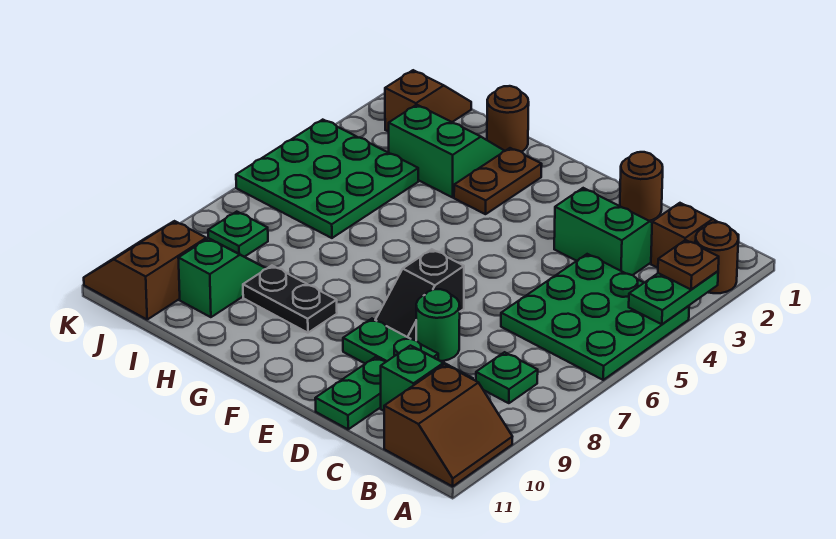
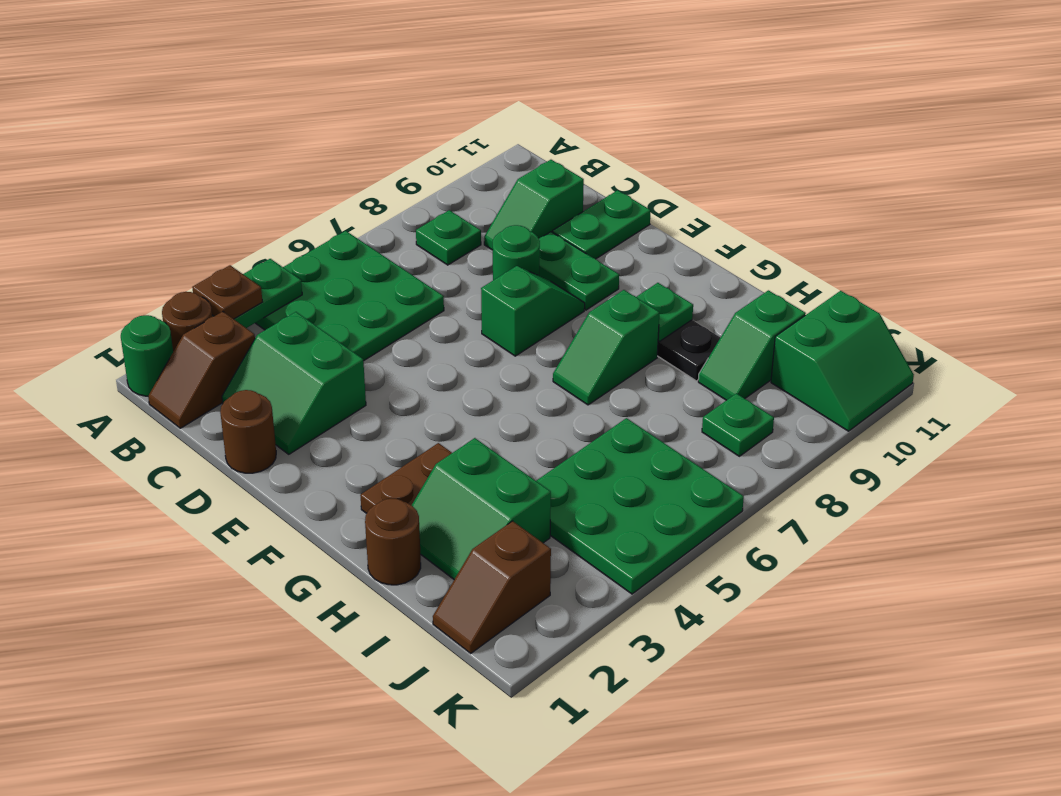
none -> green round brick A1 level 1
brown slope A10:B11 level 1 top B -> none
black slope E7:E8 level 1 top 7 -> green slope E7:E8 level 1 top 7
none -> green slope G7:G8 level 1 top 8
none -> green plate G9 level 2
brown slope J10:K11 level 1 top J -> green slope J10:K11 level 1 top J

